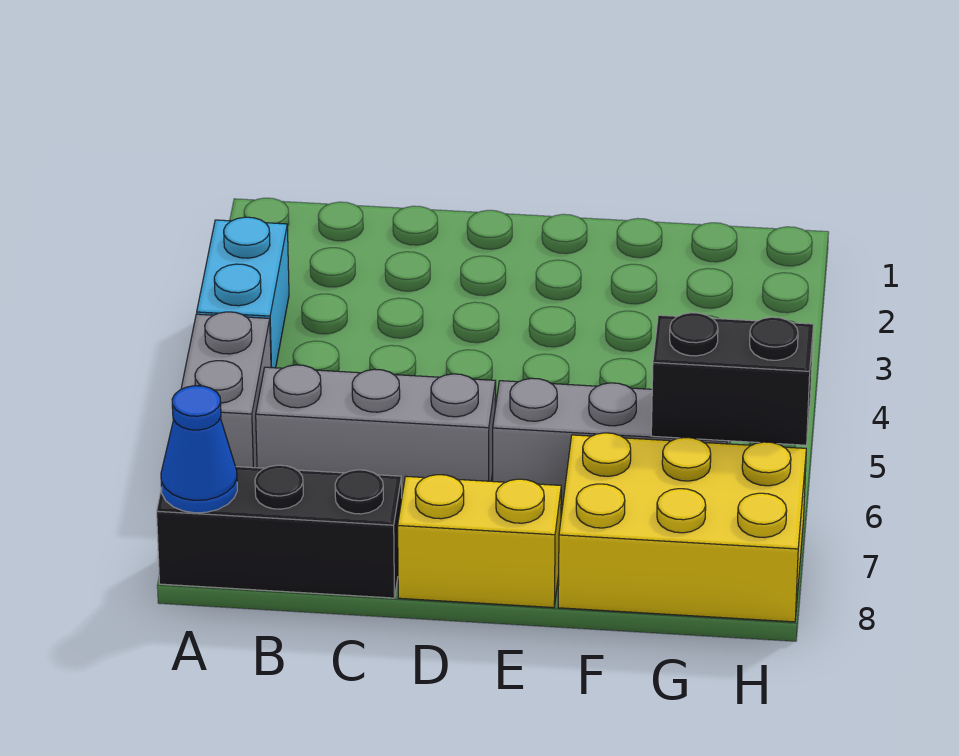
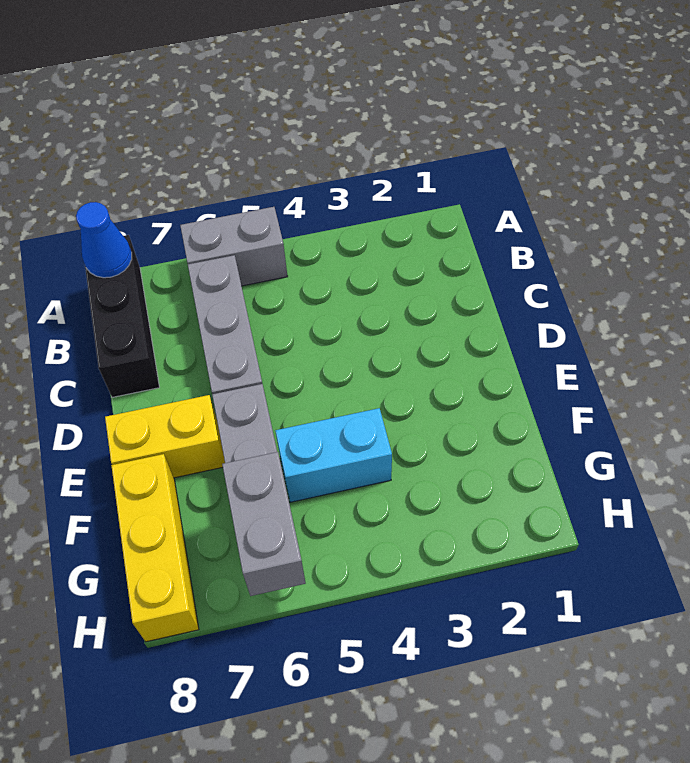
cyan brick A3:A4 level 1 -> cyan brick F4:F5 level 1
yellow brick D8:E8 level 1 -> yellow brick E7:E8 level 1
yellow brick F7:H8 level 1 -> yellow brick F8:H8 level 1
black brick G6:H6 level 2 -> grey brick G6:H6 level 2

